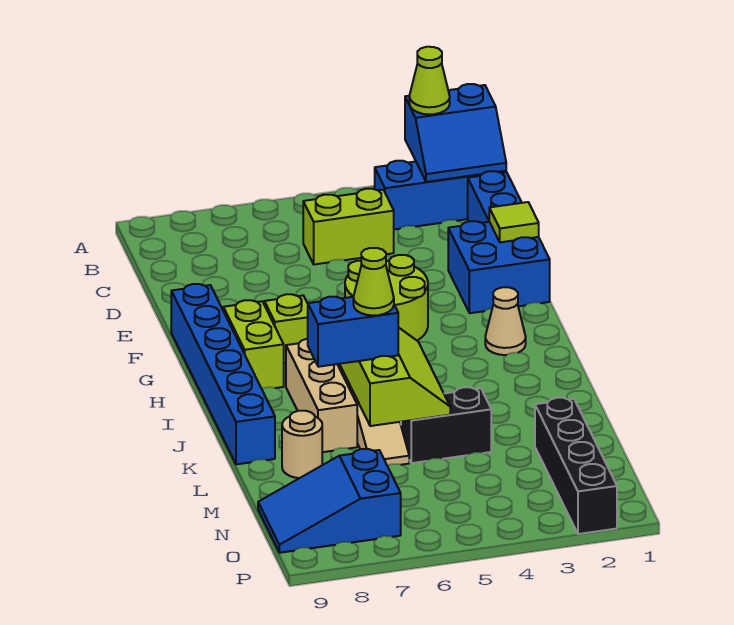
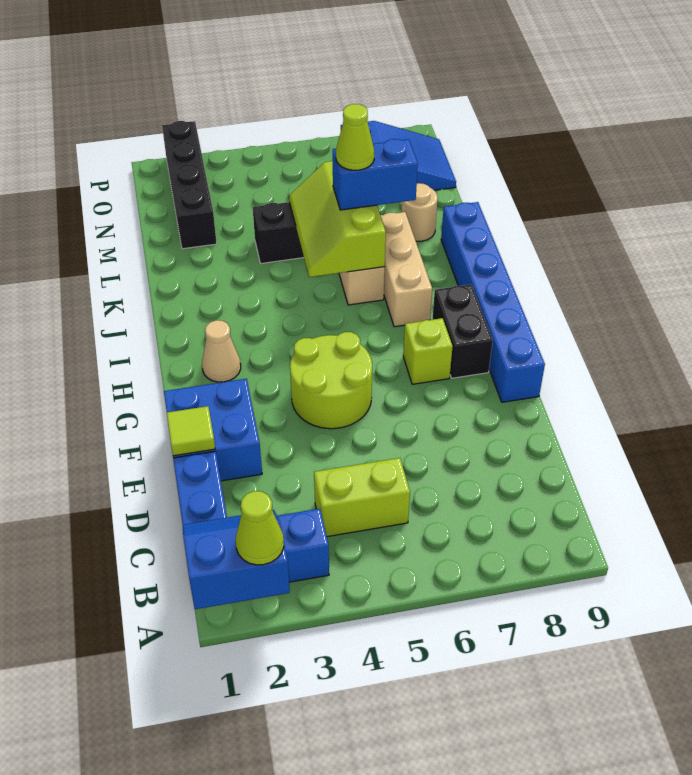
lime brick G8:H8 level 1 -> black brick G8:H8 level 1

